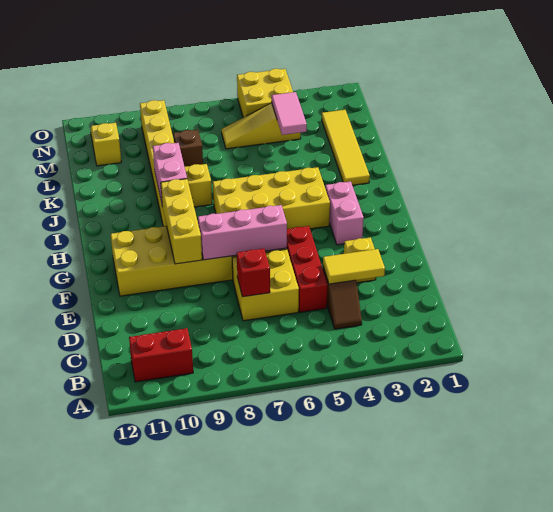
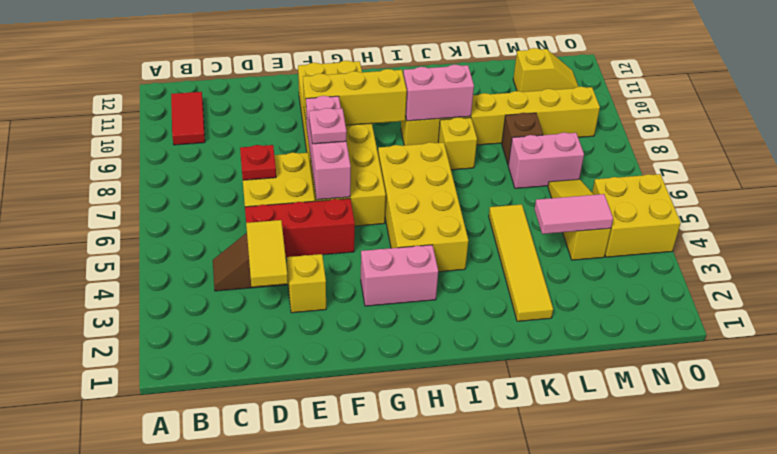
red brick B10:B11 level 1 -> red tile B10:B11 level 1
red brick D7 level 2 -> red plate D7 level 2
none -> pink plate F7 level 3
yellow tile J2:M2 level 1 -> yellow tile K2:K5 level 1
none -> pink brick L7:M7 level 1

